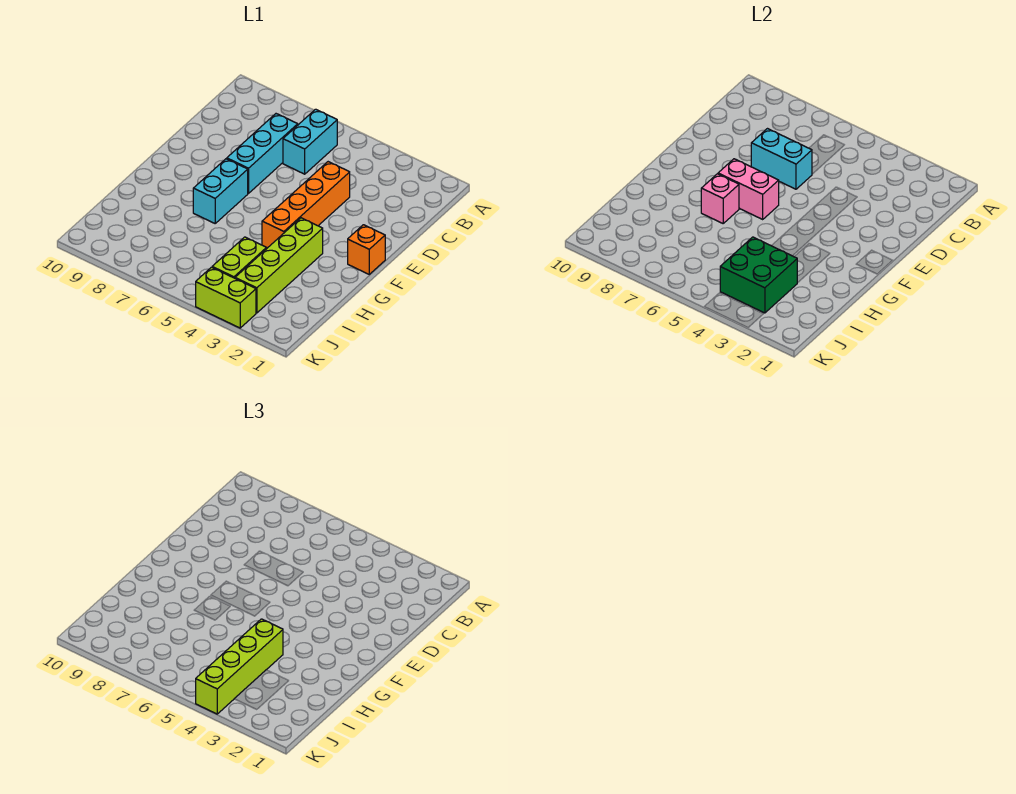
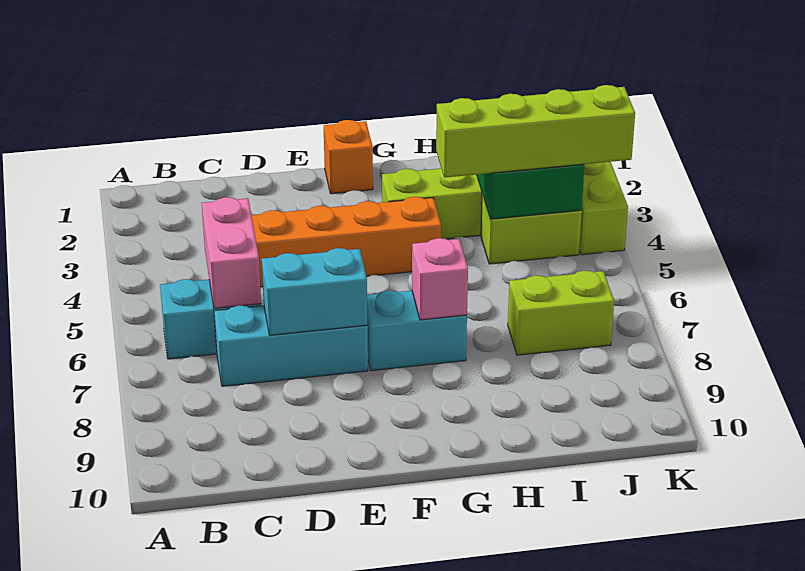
cyan brick D6:D7 level 2 -> cyan brick D7:E7 level 2
pink brick F6:F7 level 2 -> pink brick C5:C6 level 2
none -> lime brick I7:J7 level 1

